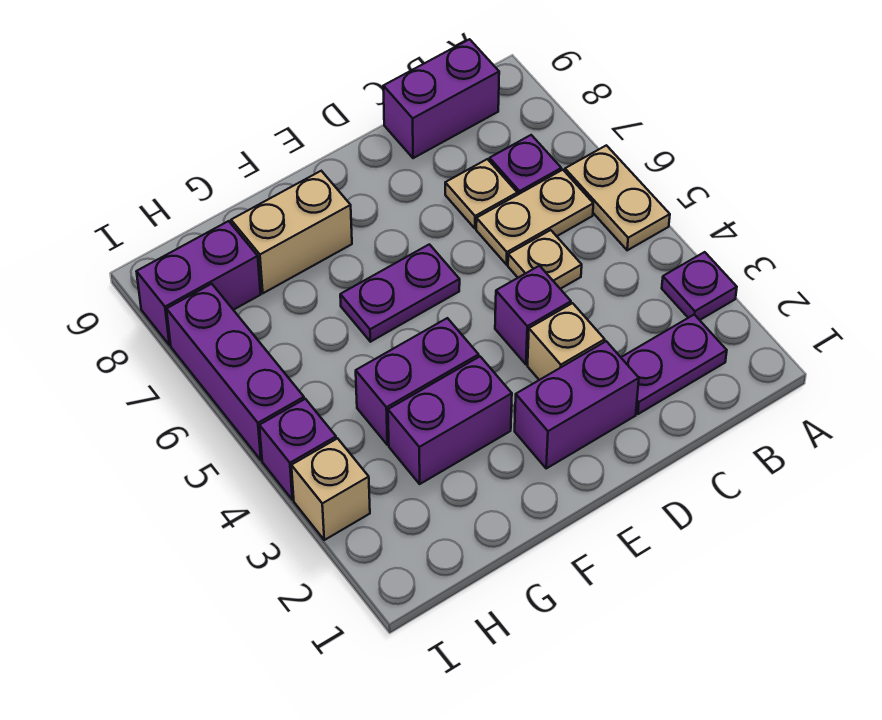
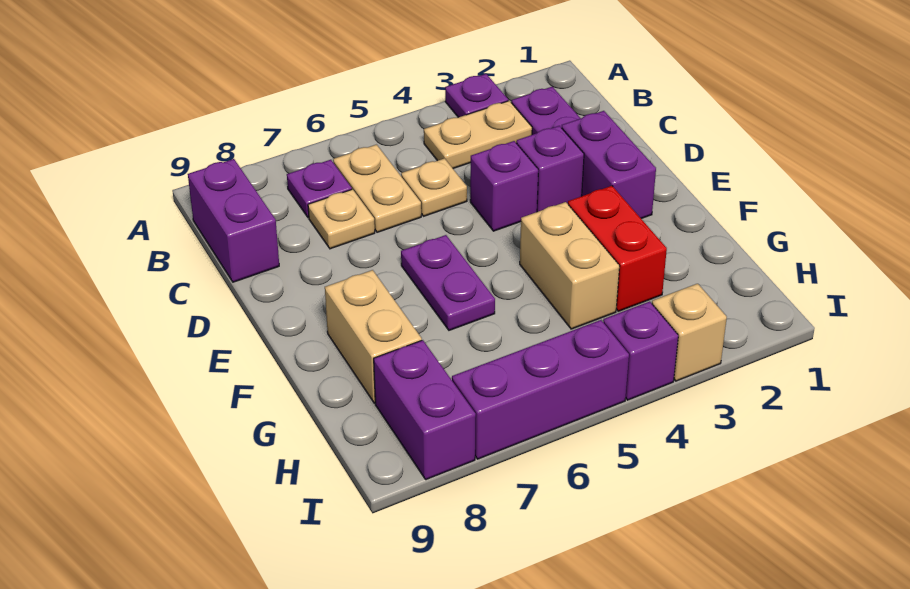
tan plate A5:A6 level 1 -> tan plate B3:B4 level 1
tan brick D3 level 1 -> purple brick D3 level 1
purple brick F3:G3 level 1 -> red brick F3:G3 level 1
purple brick F4:G4 level 1 -> tan brick F4:G4 level 1

